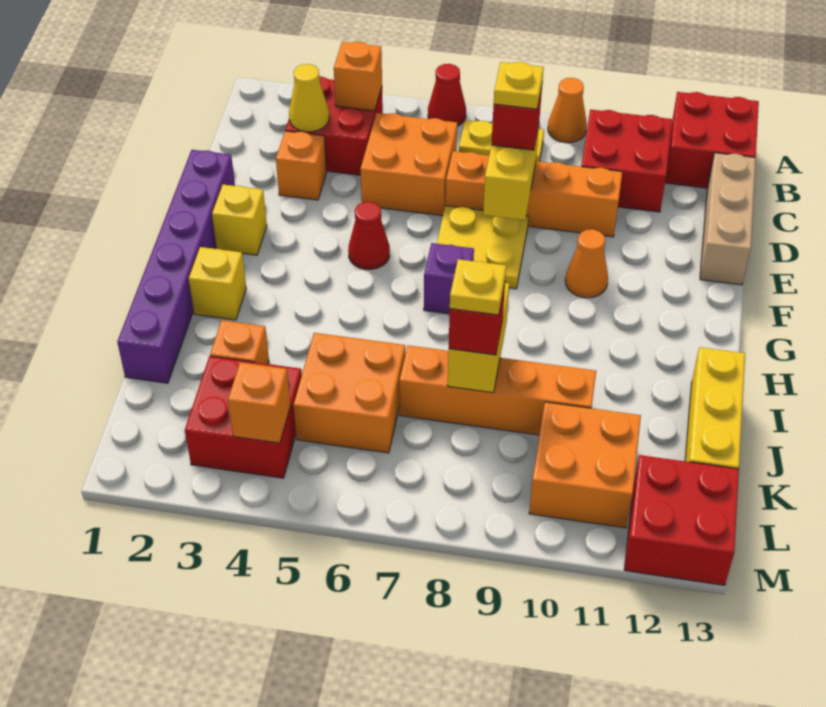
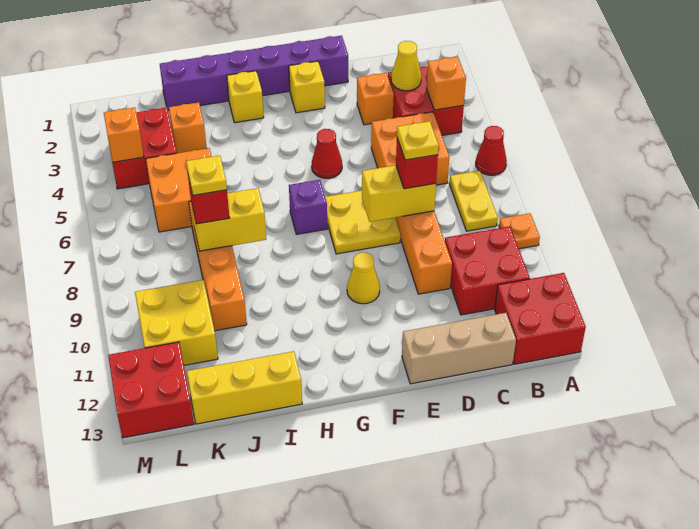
orange cone A9 level 1 -> orange plate A9 level 1
orange cone F10 level 1 -> yellow cone F10 level 1
orange brick K10:L11 level 1 -> yellow brick K10:L11 level 1

